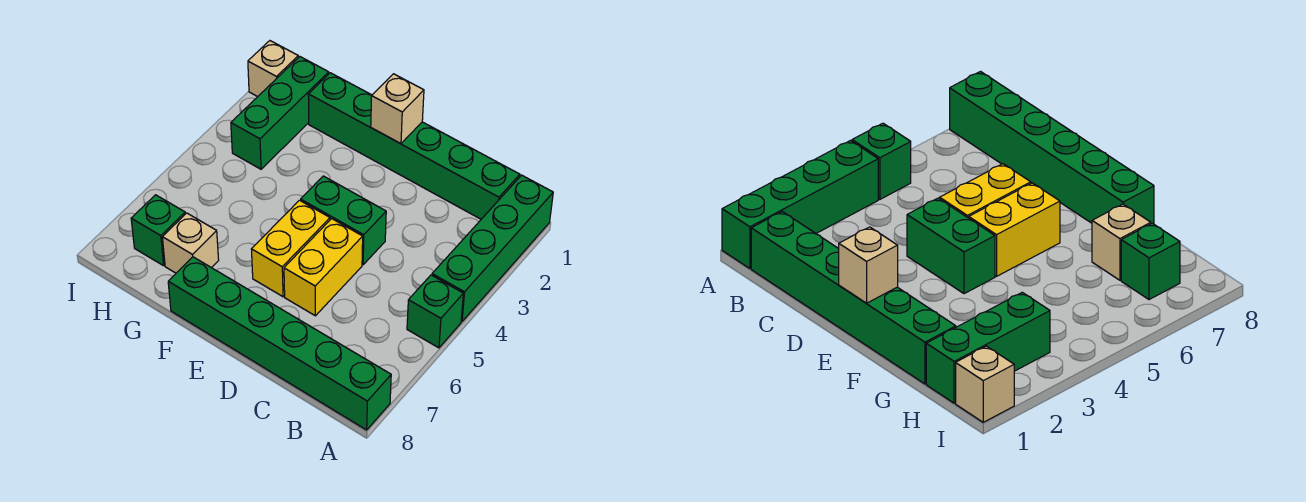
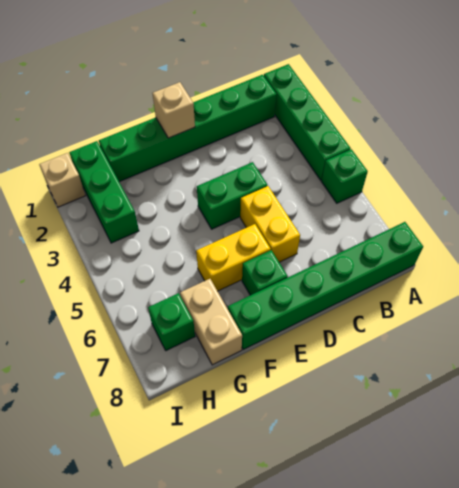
yellow brick E5:E6 level 1 -> yellow brick E6:F6 level 1
none -> green brick E7 level 1
tan brick G7 level 1 -> tan brick G7:G8 level 1

